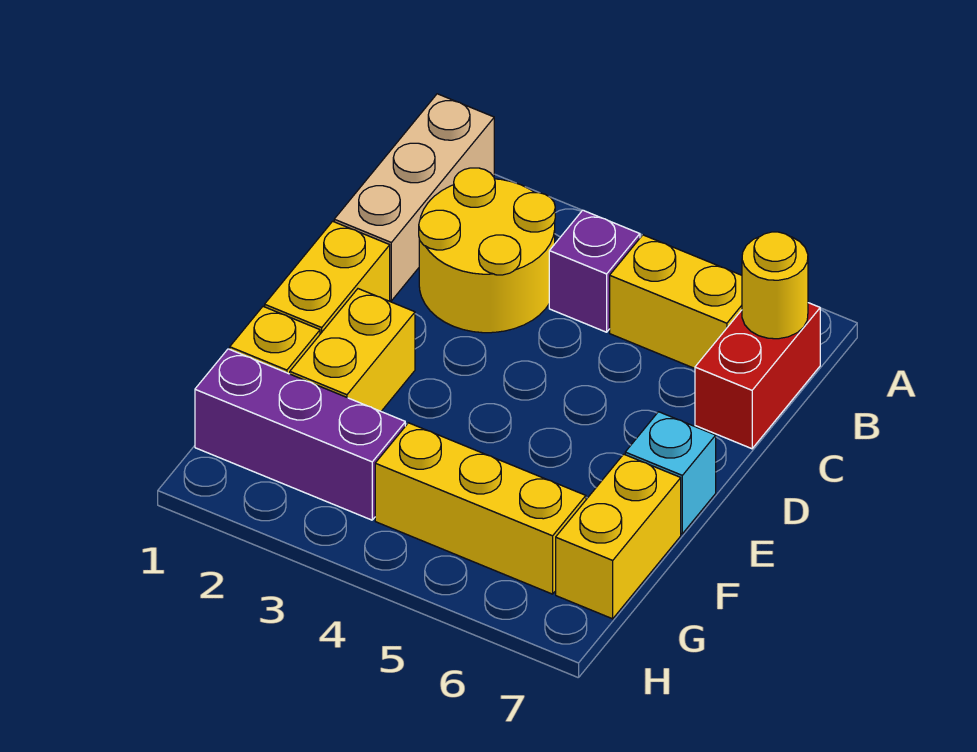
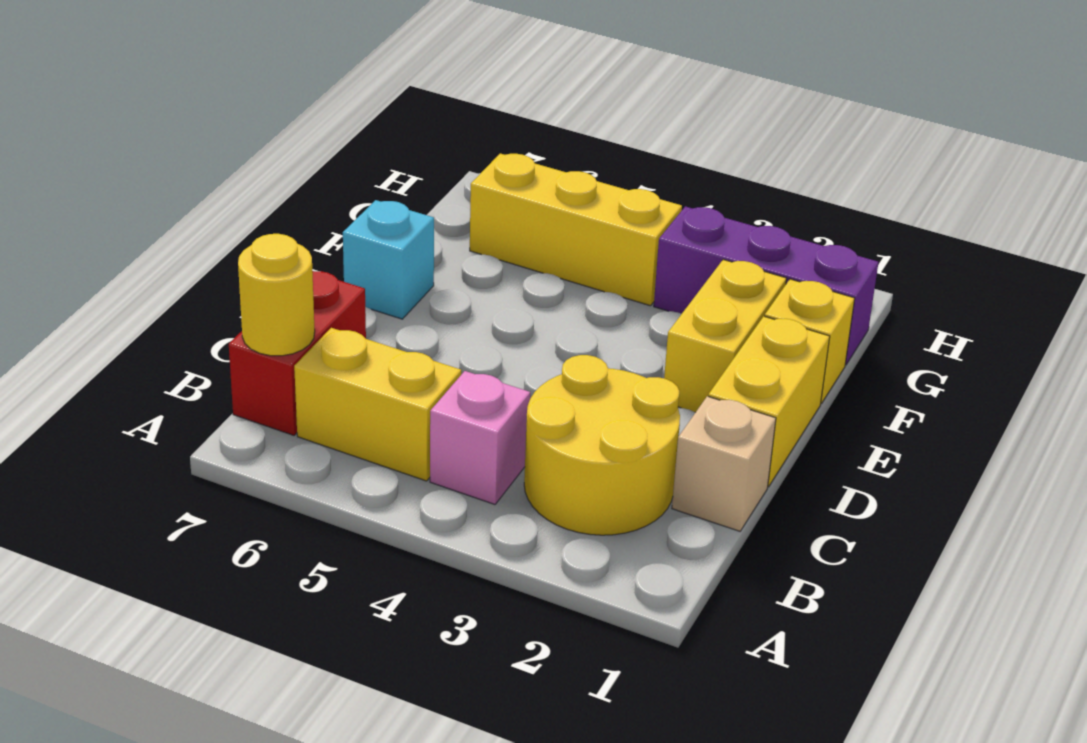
tan brick A1:C1 level 1 -> tan brick C1 level 1
purple brick B4 level 1 -> pink brick B4 level 1
yellow brick F7:G7 level 1 -> none

